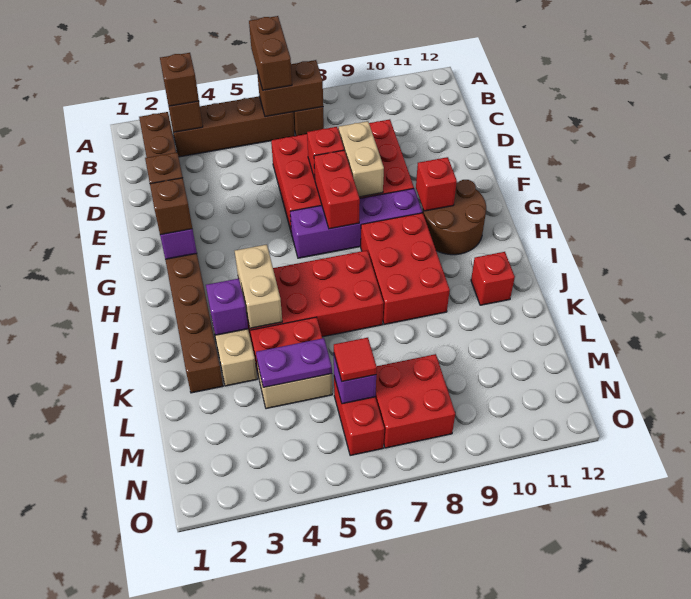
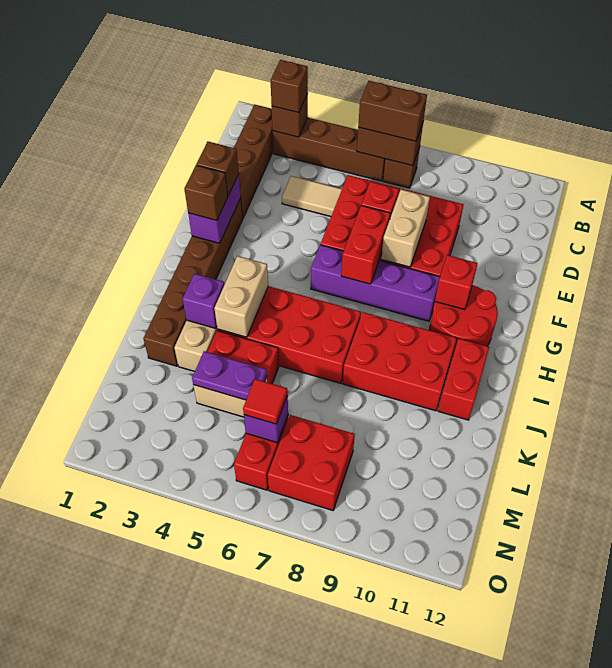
brown brick A6:B6 level 3 -> brown brick B6:B7 level 3
none -> tan tile D4:D5 level 1
brown round brick G10:H11 level 1 -> red round brick G10:H11 level 1
red brick H8:J9 level 1 -> red brick I8:J10 level 1
red brick J11 level 1 -> red brick I11:J11 level 1

